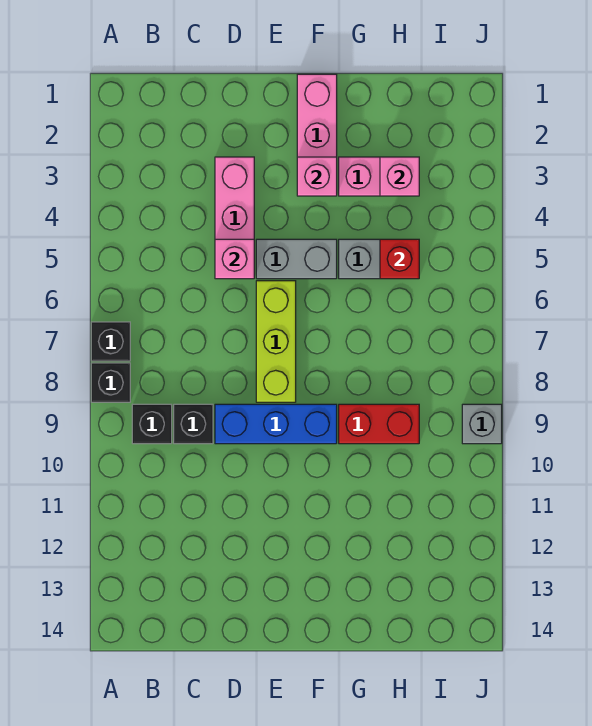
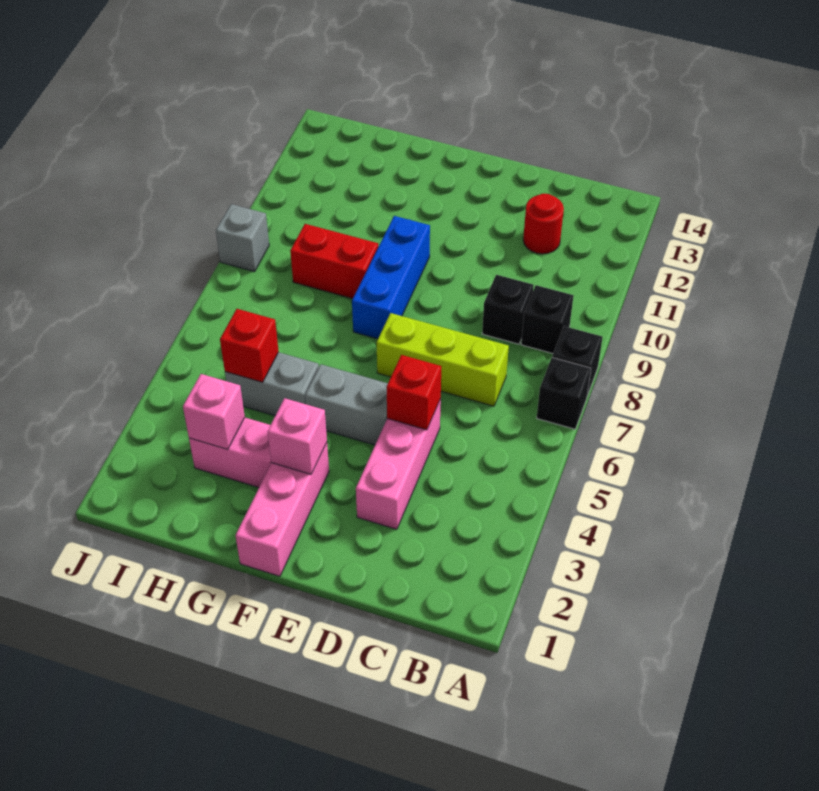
none -> red round brick C12 level 1
pink brick D5 level 2 -> red brick D5 level 2
blue brick D9:F9 level 1 -> blue brick F8:F10 level 1
lime brick E6:E8 level 1 -> lime brick C7:E7 level 1

